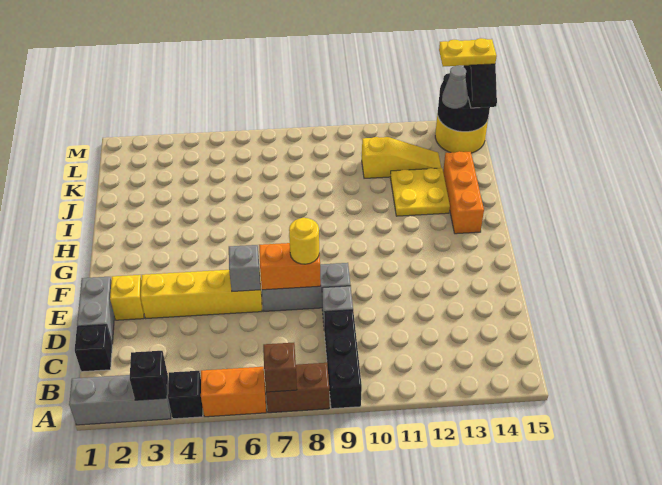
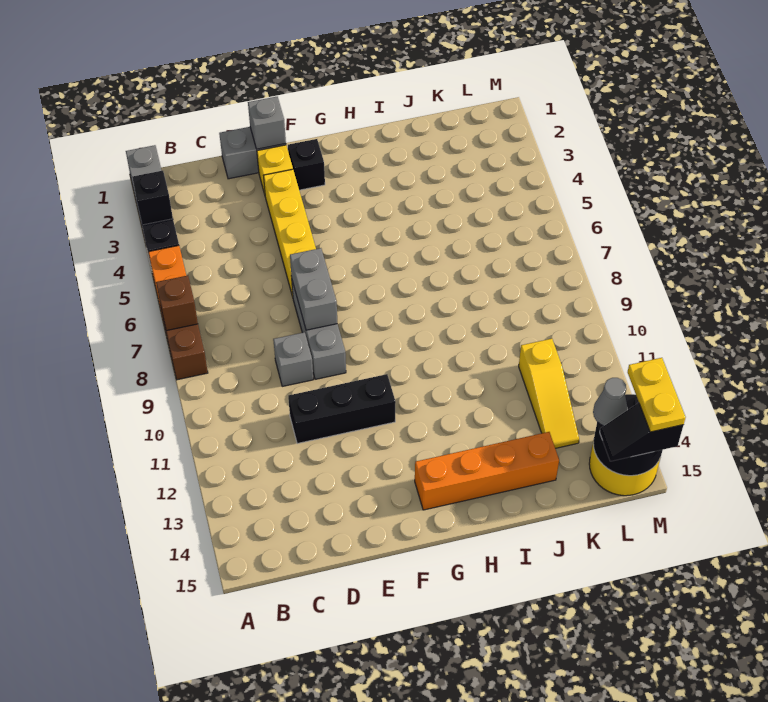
black brick A9:C9 level 1 -> black brick D11:F11 level 1
black brick C1 level 1 -> black brick F2 level 1
grey brick E6 level 2 -> grey brick E1 level 2
orange brick E7:E8 level 2 -> grey brick E7:E8 level 2
yellow round brick E8 level 3 -> none
orange brick H14:J14 level 1 -> orange brick G14:J14 level 1
yellow plate I12:J13 level 1 -> none

